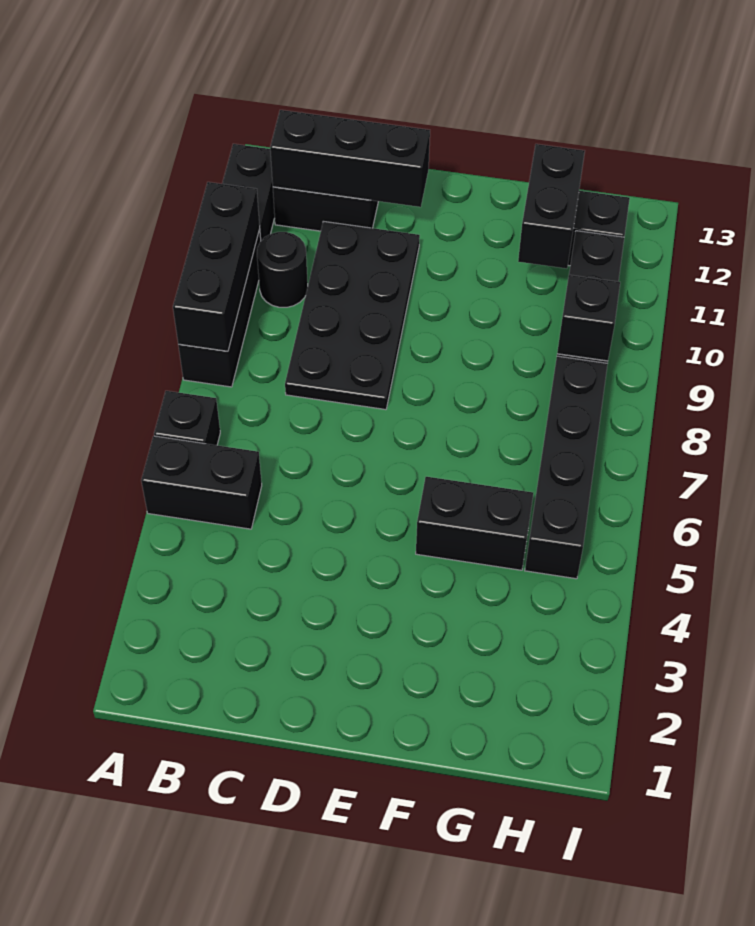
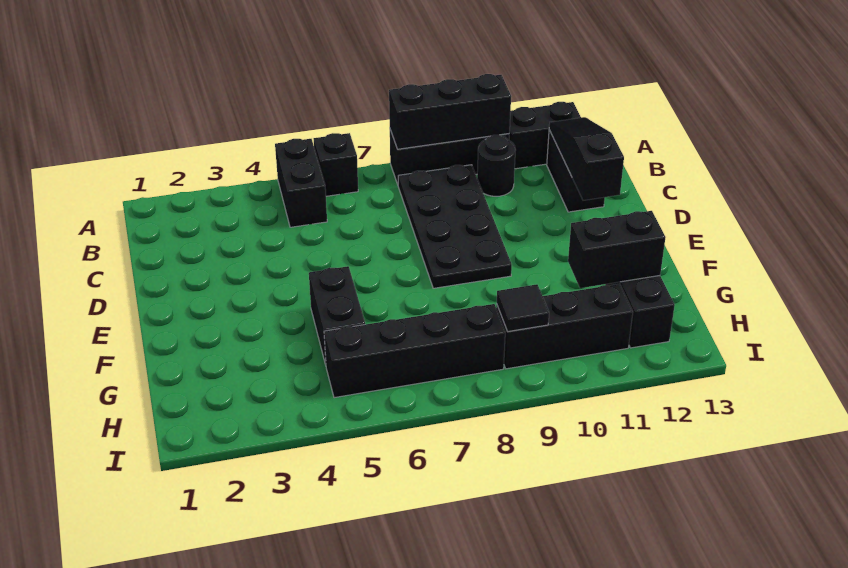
black brick B12:D12 level 2 -> black slope B12:D12 level 2 top D
black plate C8:D11 level 1 -> black plate B8:E9 level 1
black brick H9 level 2 -> black tile H9 level 2

